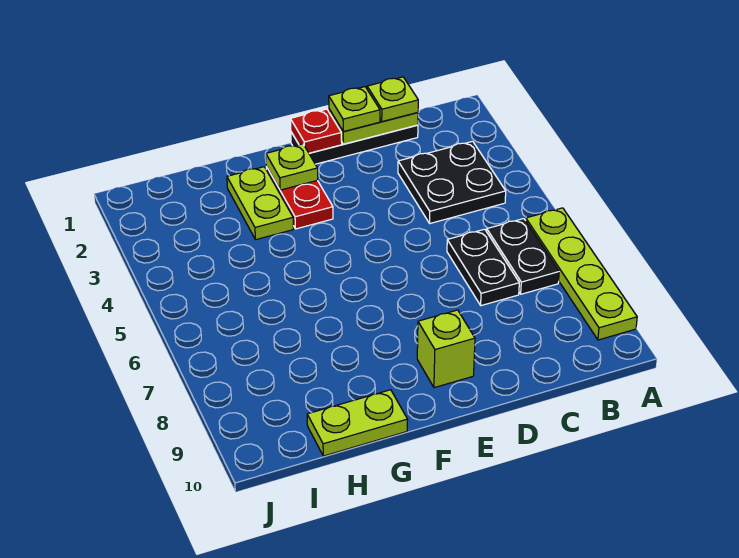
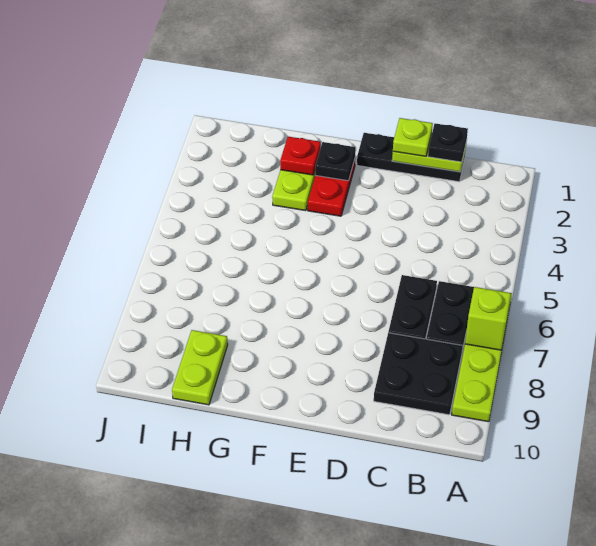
black plate B3:C4 level 1 -> black plate B8:C9 level 1
lime plate C1 level 3 -> black plate C1 level 3
red plate E1 level 2 -> red plate G2 level 2
lime brick E9 level 1 -> lime brick A7 level 2
lime plate F2 level 2 -> black plate F2 level 2
lime plate G10:H10 level 1 -> lime plate H9:H10 level 1

